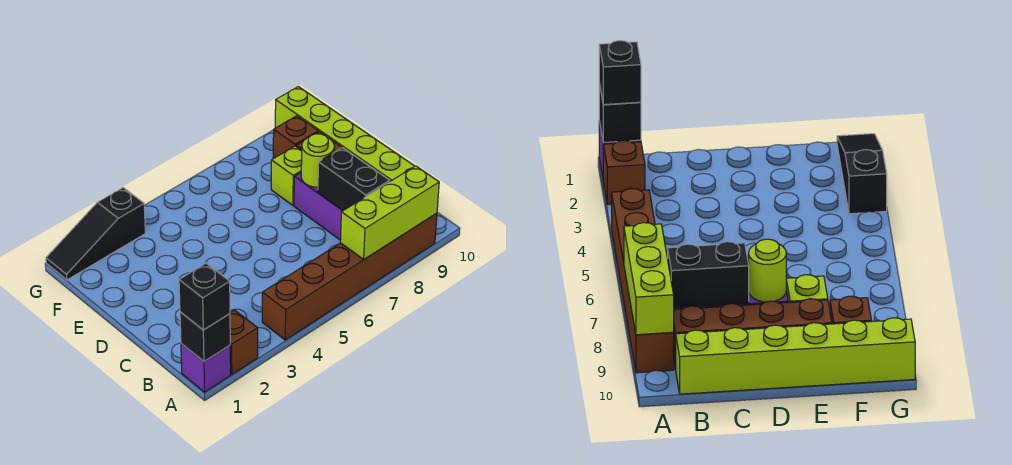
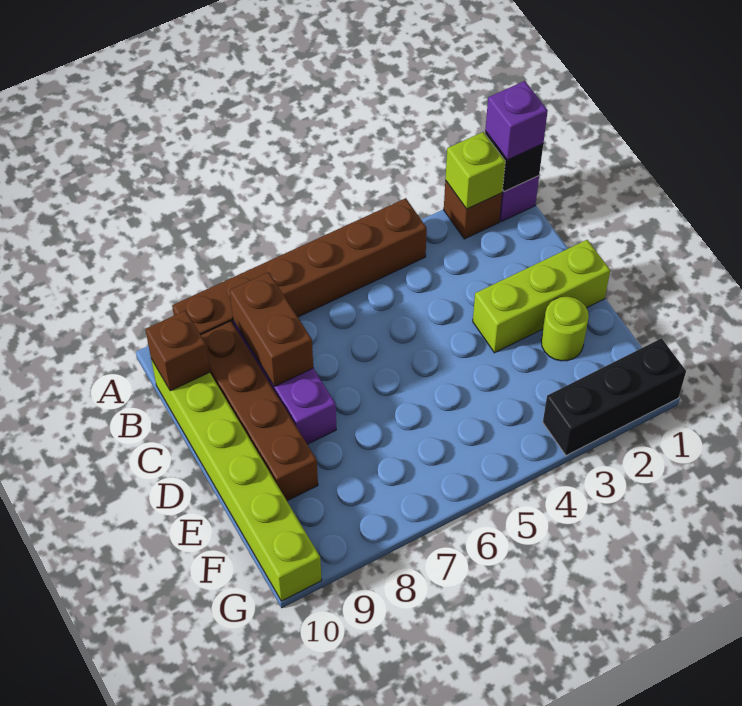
black brick A1 level 3 -> purple brick A1 level 3
lime brick A7:A9 level 2 -> lime brick D1:D3 level 1
black brick B8:C8 level 2 -> brown brick B8:C8 level 2
lime round brick D8 level 2 -> lime round brick E2 level 1
lime brick E8 level 1 -> lime brick A2 level 2
brown brick F9 level 1 -> brown brick B10 level 2
black slope G1:G3 level 1 top 3 -> black brick G1:G3 level 1

